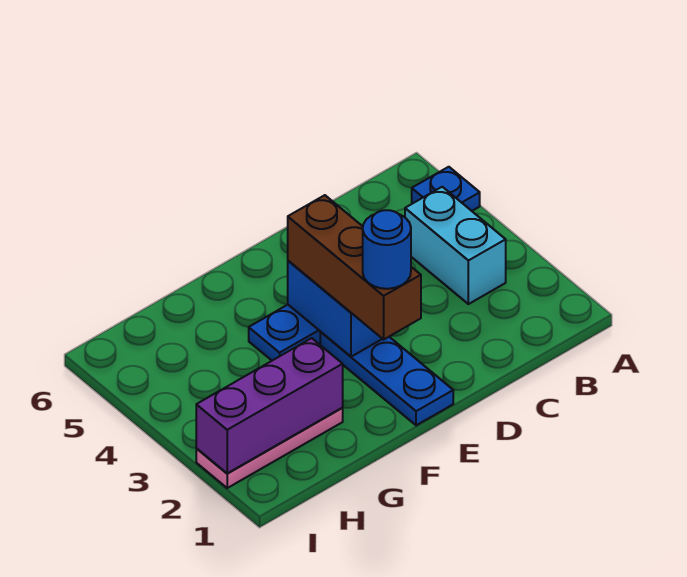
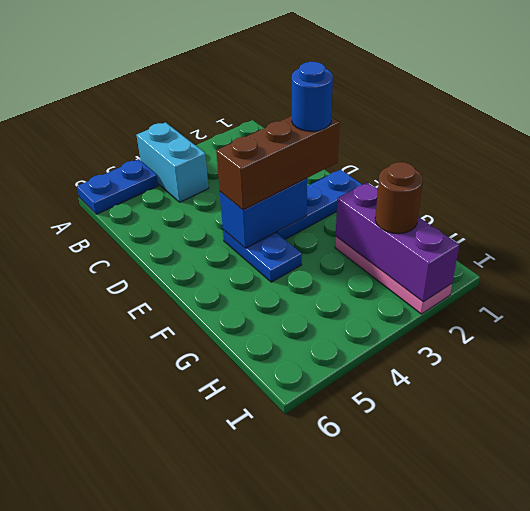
blue plate A5 level 1 -> blue plate A5:A6 level 1
cyan brick B3:B4 level 1 -> cyan brick A4:B4 level 1
none -> brown round brick H2 level 3

